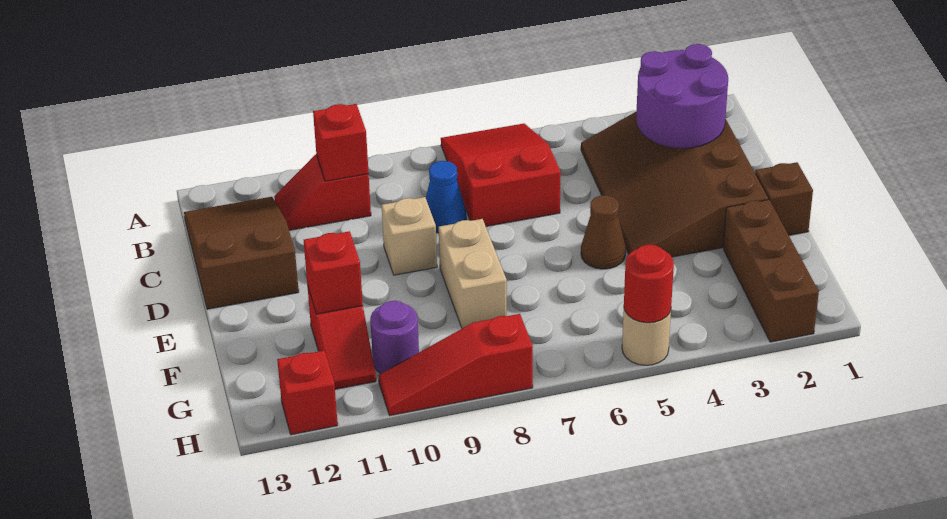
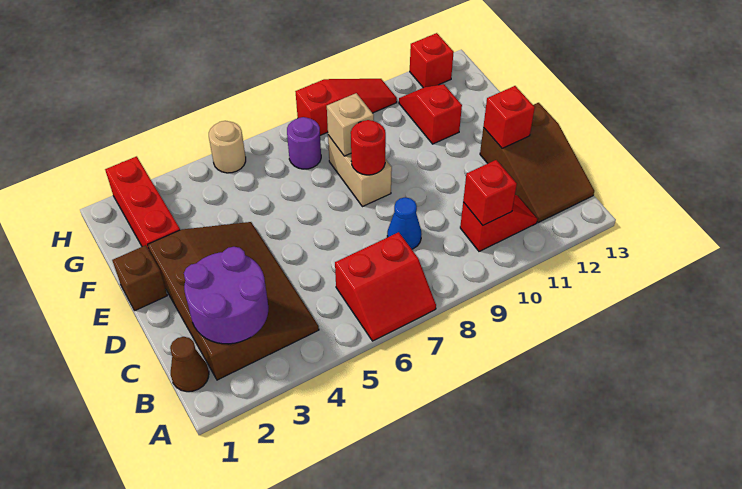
red slope A6:C7 level 1 top C -> red slope A6:B7 level 1 top B
tan brick D9 level 1 -> tan brick F8 level 2
brown cone E5 level 1 -> brown cone B1 level 1
brown brick F2:H2 level 1 -> red brick F2:H2 level 1
red brick F11 level 2 -> red brick D12 level 2
purple round brick G10 level 1 -> purple round brick G7 level 1
red round brick H5 level 2 -> red round brick E8 level 2

